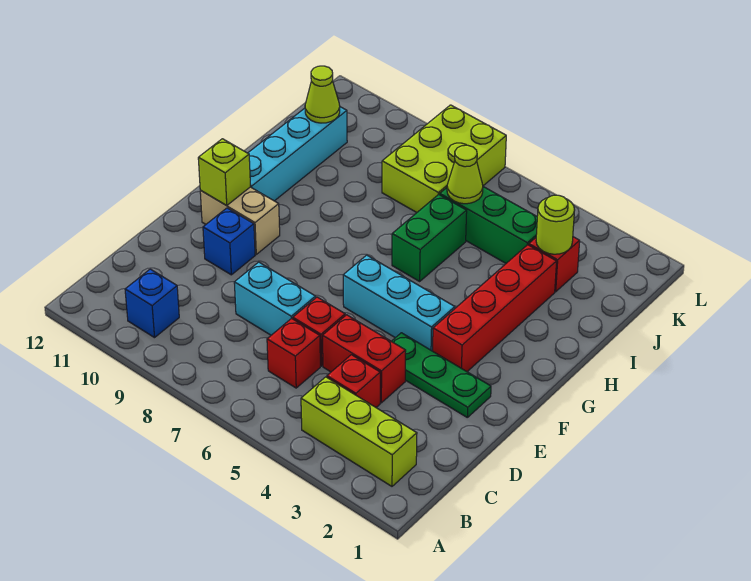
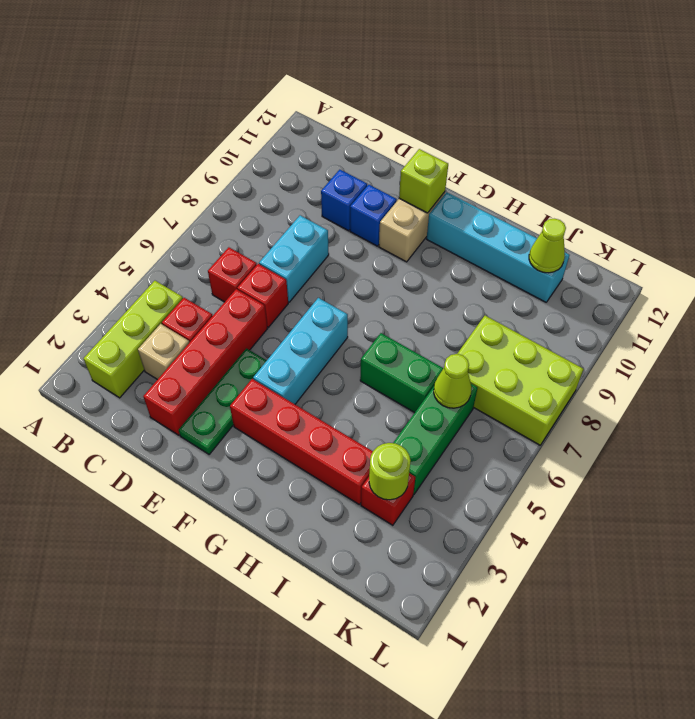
blue brick B10 level 1 -> blue brick D10 level 1
none -> tan brick C3 level 1
red brick D4:D5 level 1 -> red brick D2:D5 level 1

